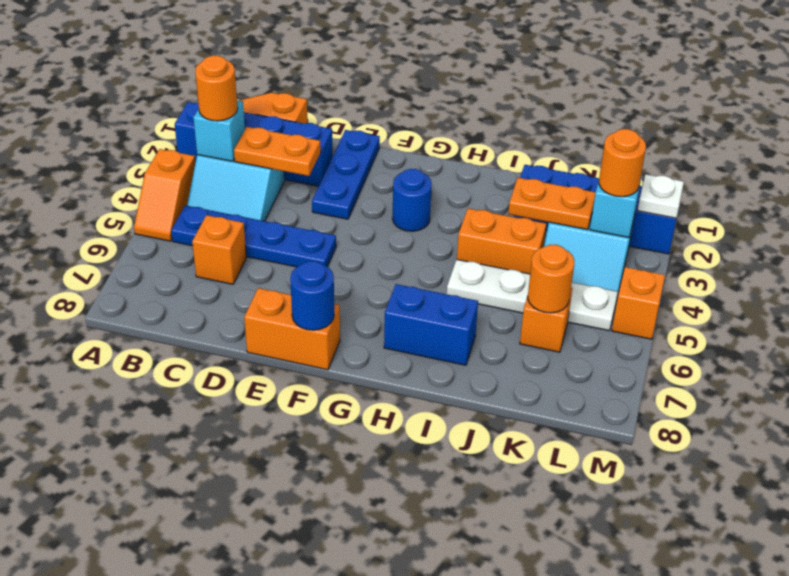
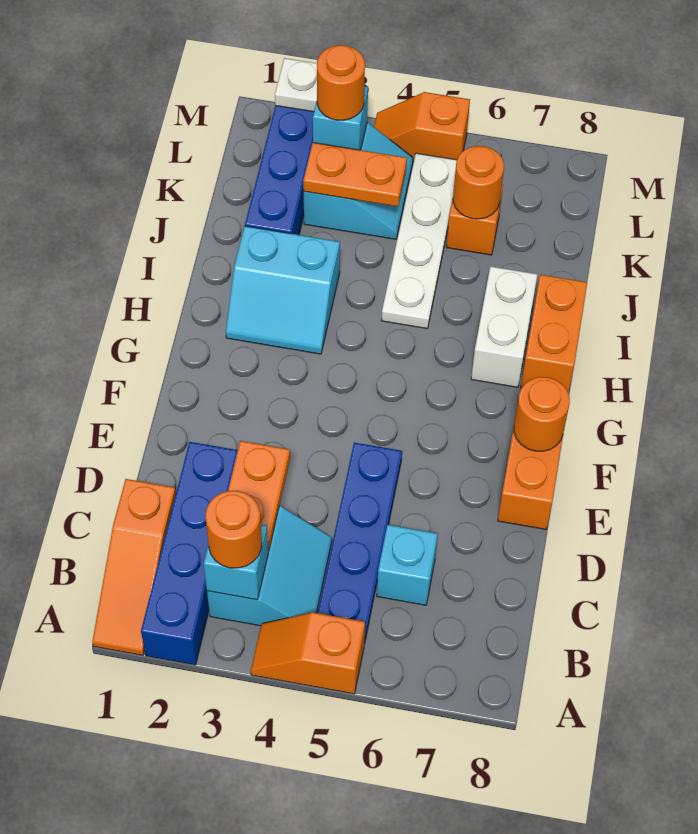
orange slope A4:A5 level 1 top 4 -> orange slope A4:A5 level 1 top 5
orange brick C6 level 1 -> cyan brick C6 level 1
blue plate E1:E3 level 1 -> none
blue round brick F8 level 2 -> orange round brick F8 level 2
blue round brick G3 level 1 -> none
none -> cyan slope H2:I3 level 1 top I
blue brick H7:I7 level 1 -> white brick H7:I7 level 1
orange brick I4:J4 level 1 -> orange brick H8:I8 level 1
orange plate J3:K3 level 2 -> orange plate K3:K4 level 2

